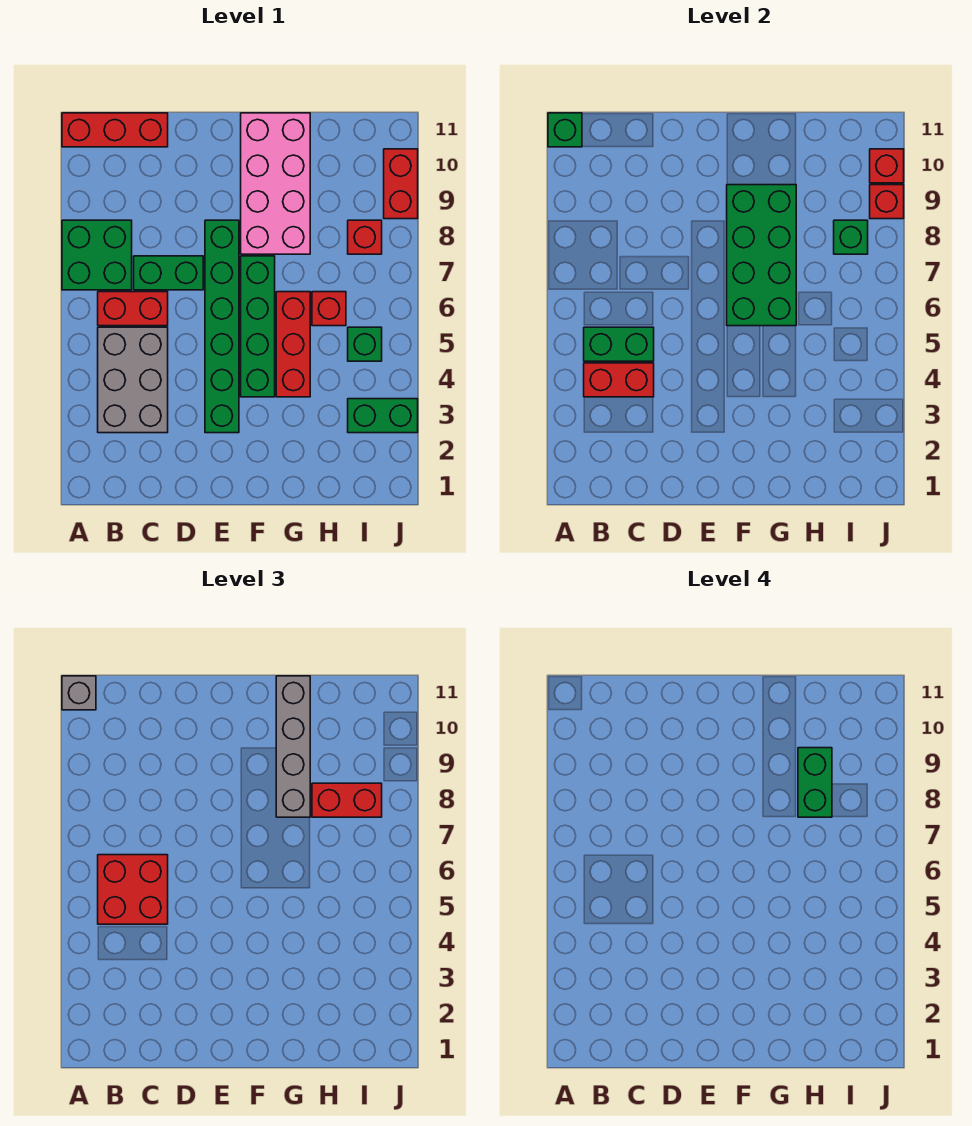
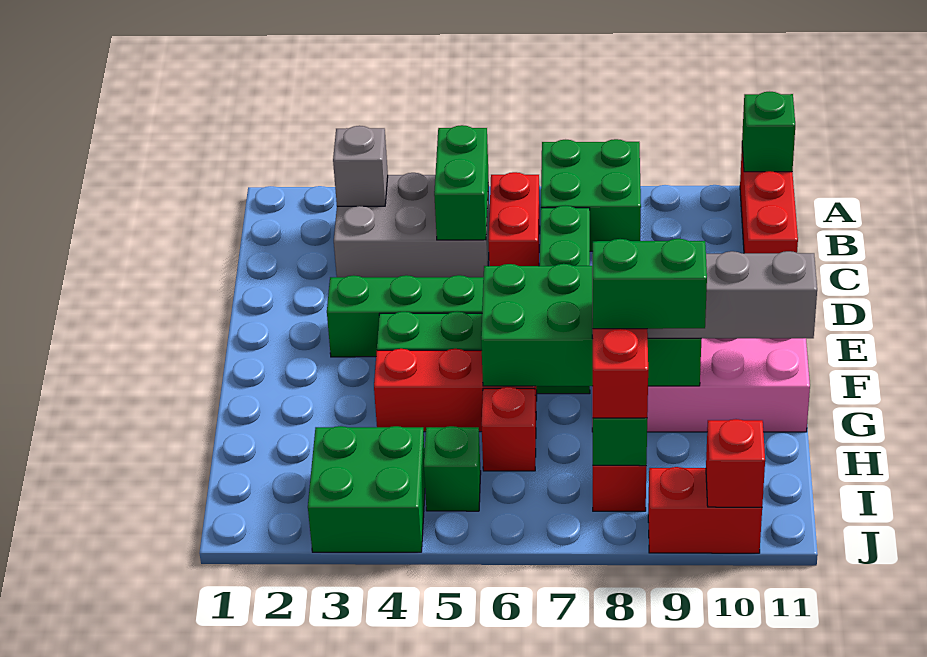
grey brick A11 level 3 -> grey brick B3 level 2
red brick B4:C4 level 2 -> none
red brick B5:C6 level 3 -> none
green brick I3:J3 level 1 -> green brick I3:J4 level 1
red brick J9 level 2 -> none

